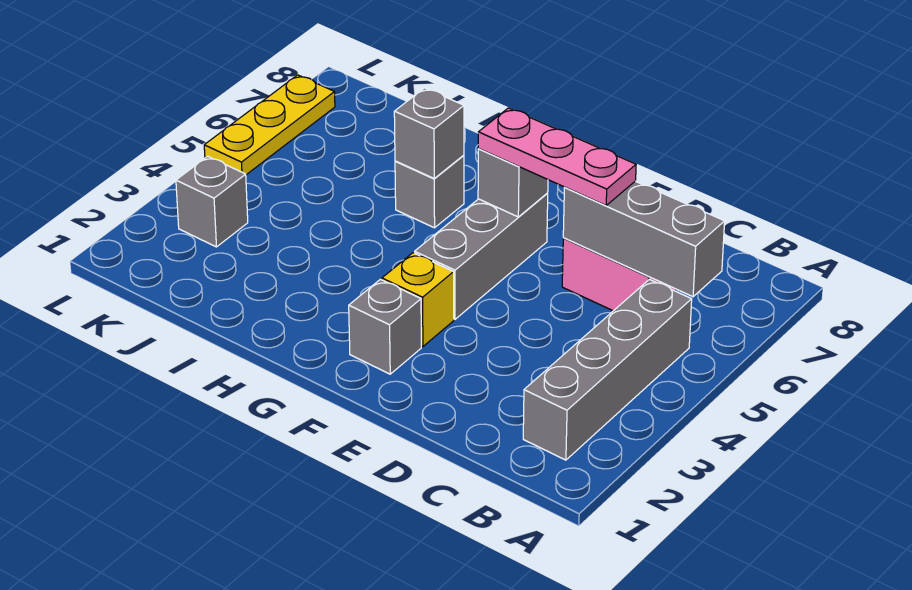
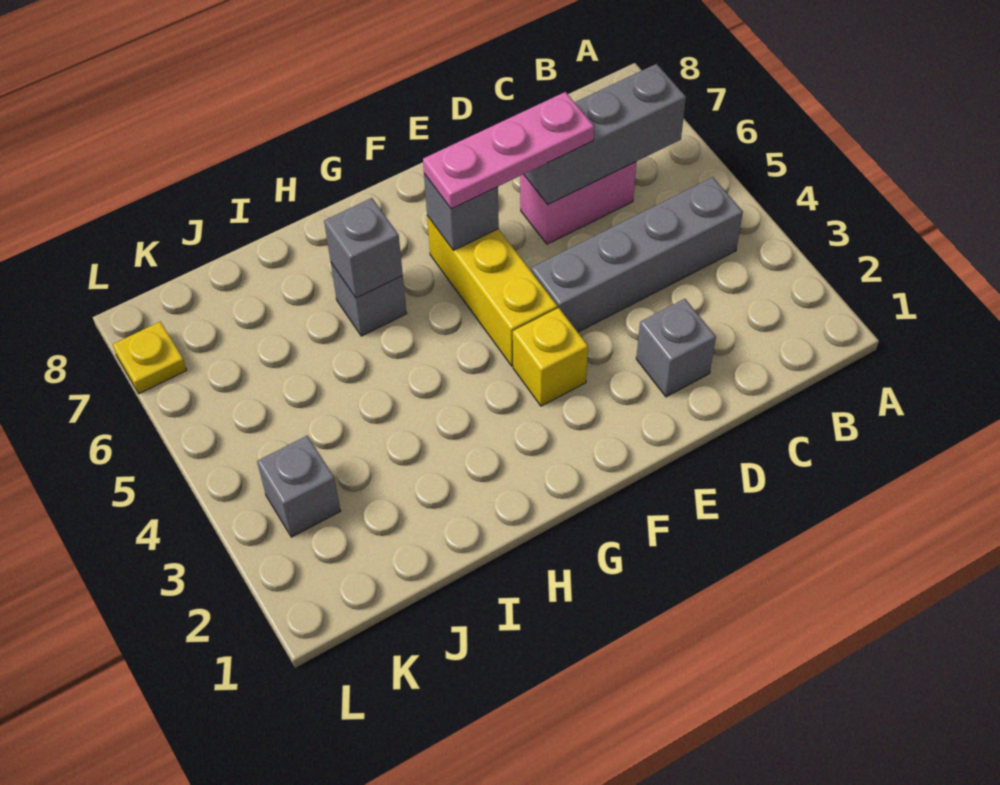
grey brick B2:B5 level 1 -> grey brick B4:E4 level 1
grey brick F2 level 1 -> grey brick D2 level 1
grey brick F4:F6 level 1 -> yellow brick F4:F6 level 1
yellow plate L5:L7 level 1 -> yellow plate L7 level 1

